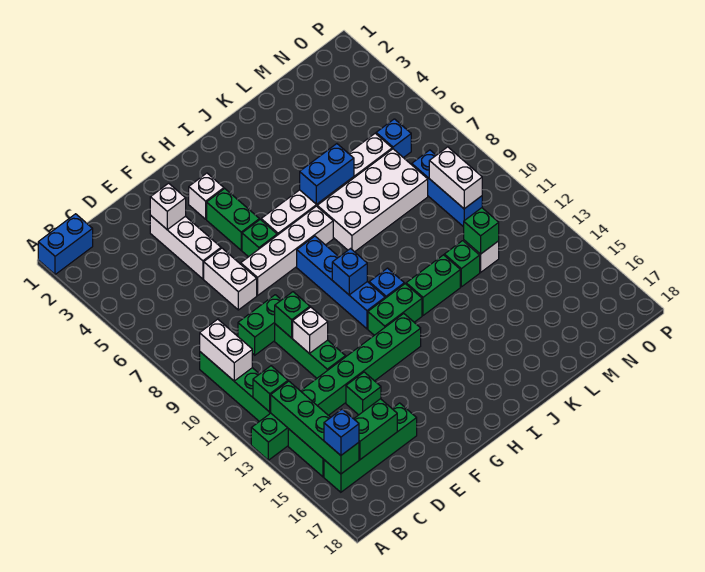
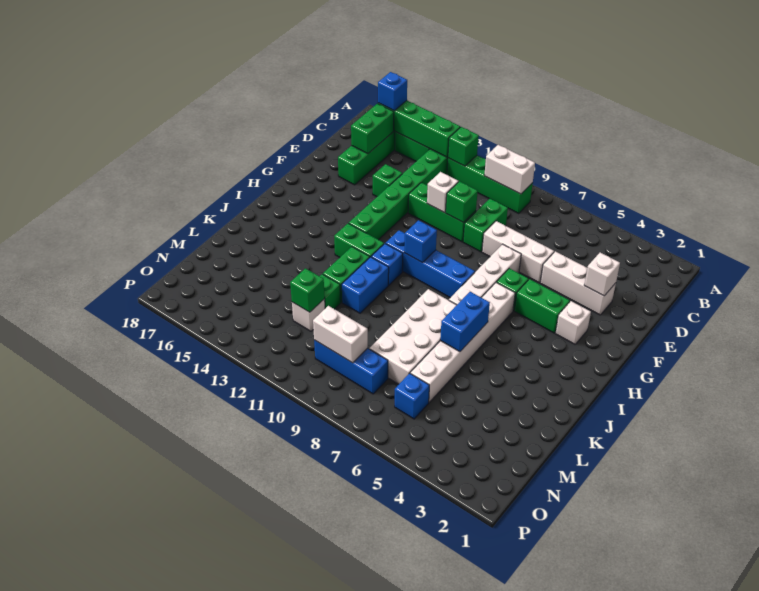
blue brick A1:B1 level 1 -> blue brick J11:K11 level 1
white brick E6:E7 level 1 -> white brick E6:E8 level 1
green brick H12:I12 level 1 -> green brick I12:I13 level 1

